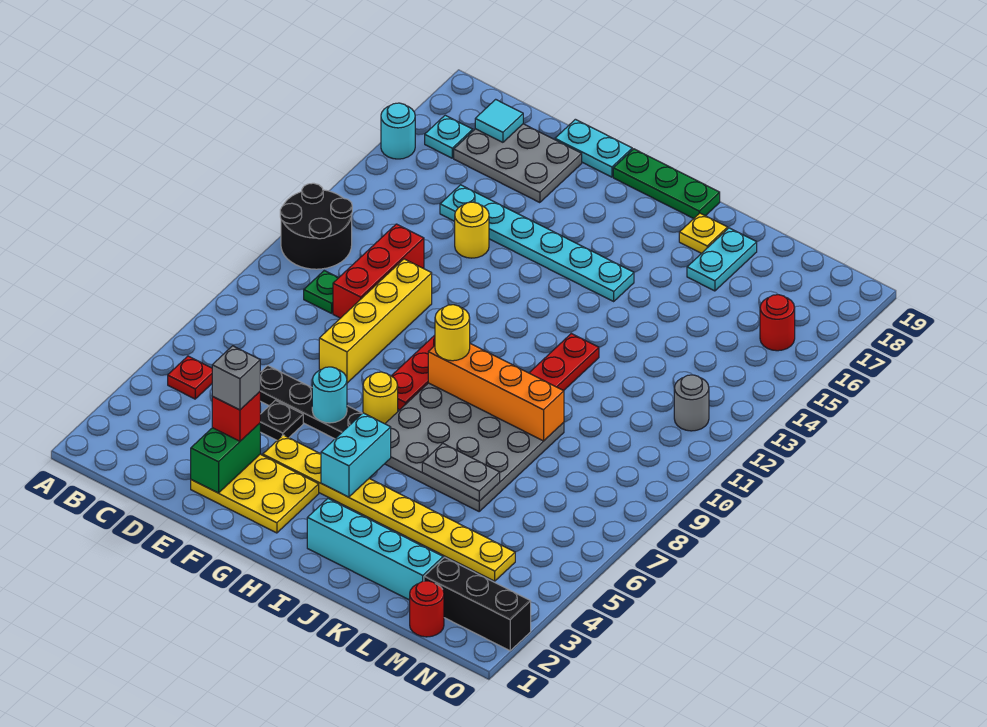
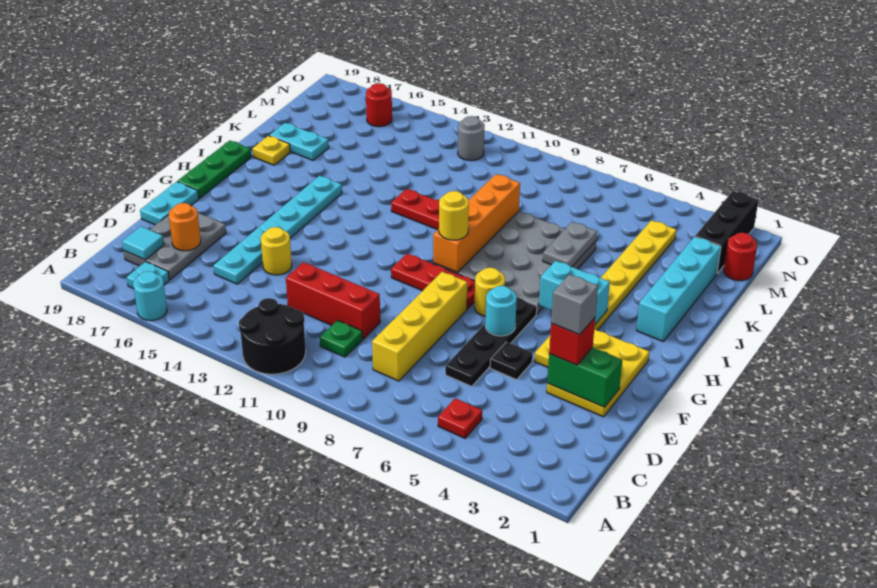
none -> orange round brick D17 level 2
yellow brick E8:E11 level 1 -> yellow brick C8:F8 level 1

